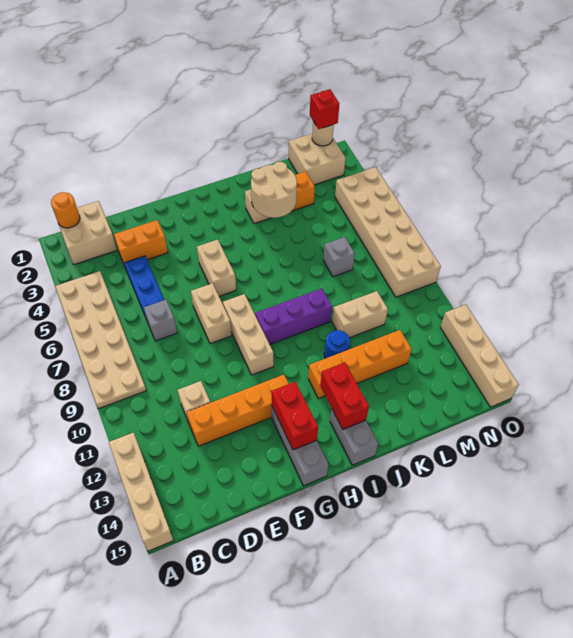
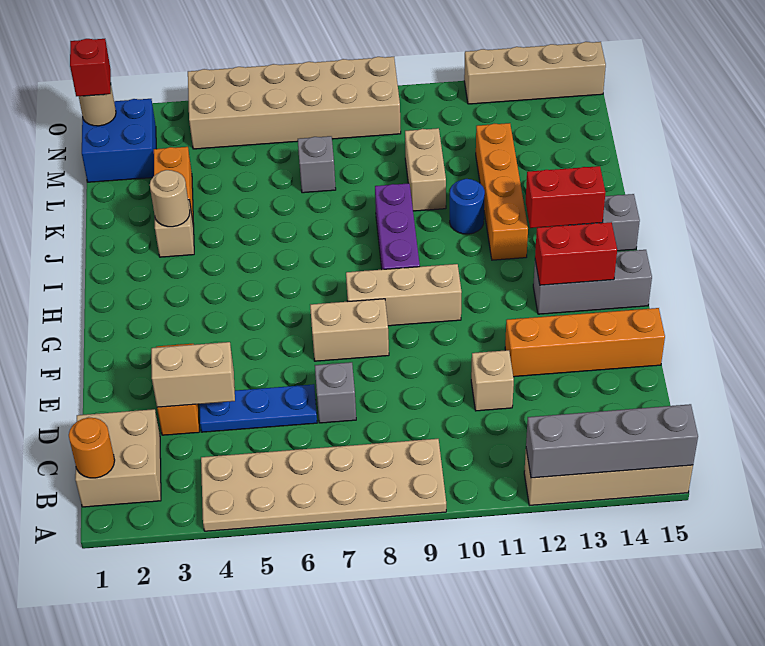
none -> grey brick A12:A15 level 2
orange brick D12:G12 level 1 -> orange brick E12:E15 level 1
tan brick G5:G6 level 1 -> tan brick D3:D4 level 2
tan round brick J3:K4 level 2 -> tan round brick J3 level 2
tan brick M1:N2 level 1 -> blue brick M1:N2 level 1

